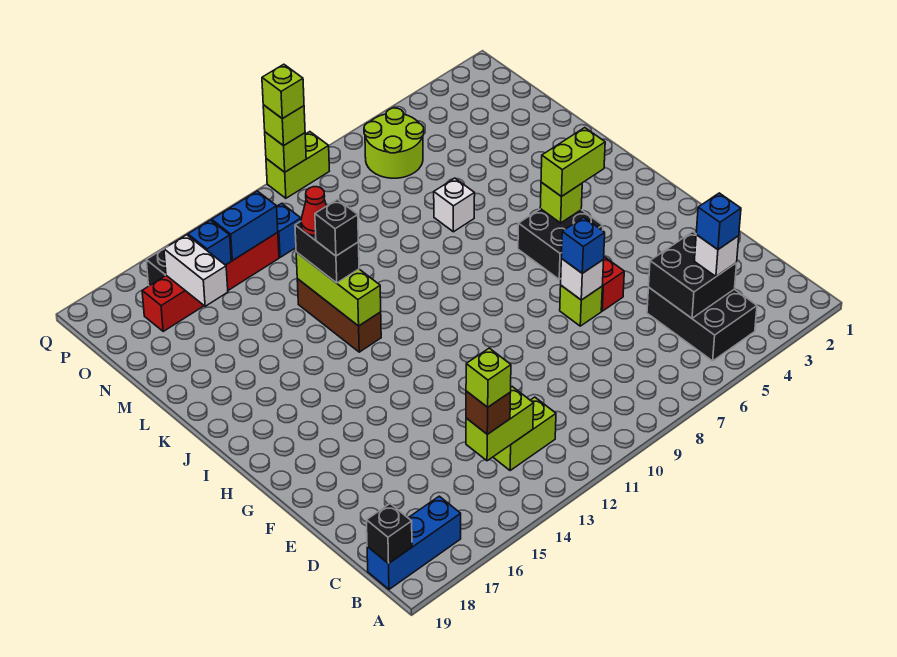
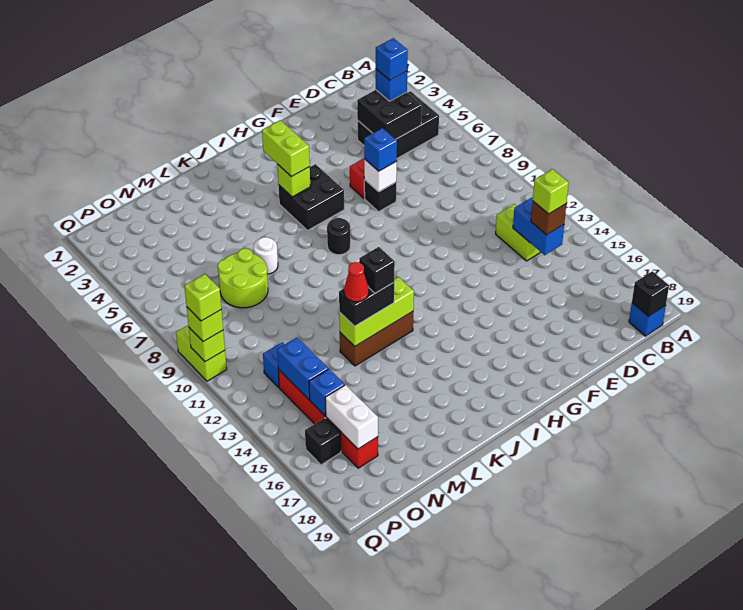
blue brick B17:B19 level 1 -> blue brick B19 level 1
white brick C4 level 3 -> blue brick C4 level 3
lime brick C13:C14 level 2 -> blue brick C13:C14 level 2
lime brick F7 level 1 -> black brick F7 level 1
none -> black round brick I8 level 1
white brick L7 level 1 -> white round brick L7 level 1
white brick N16:O16 level 2 -> white brick O16:O17 level 2
lime round brick O6:P7 level 1 -> lime round brick M7:N8 level 1

